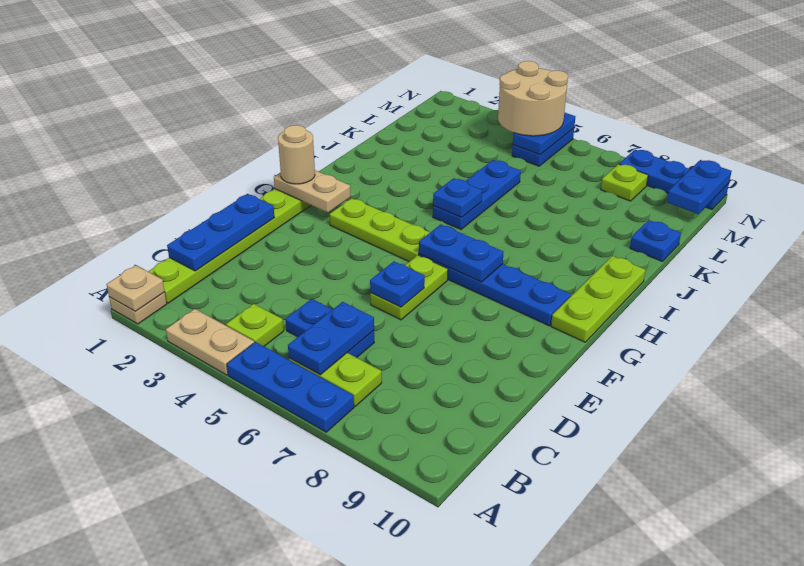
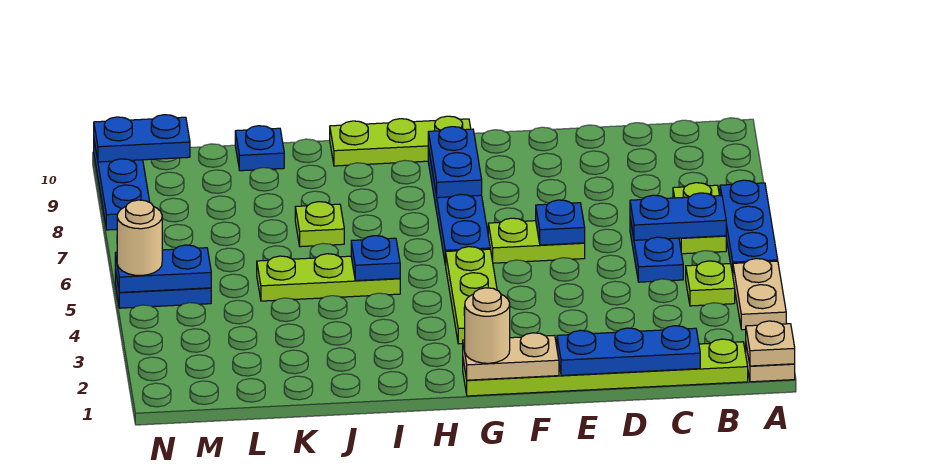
tan plate G1:G2 level 2 -> tan plate F1:G1 level 2
blue plate G6:G7 level 2 -> blue plate G8:G9 level 2
blue plate I5:K5 level 1 -> lime plate I5:K5 level 1
tan round brick M4:N5 level 3 -> tan round brick N5 level 3
lime plate M8 level 1 -> lime plate J7 level 1

